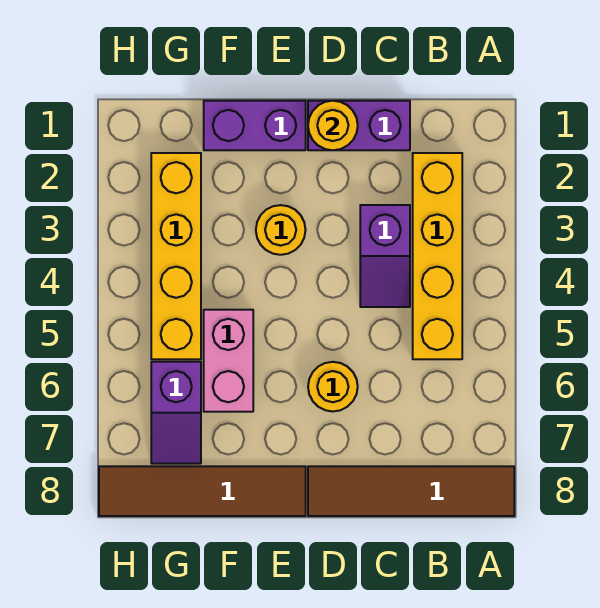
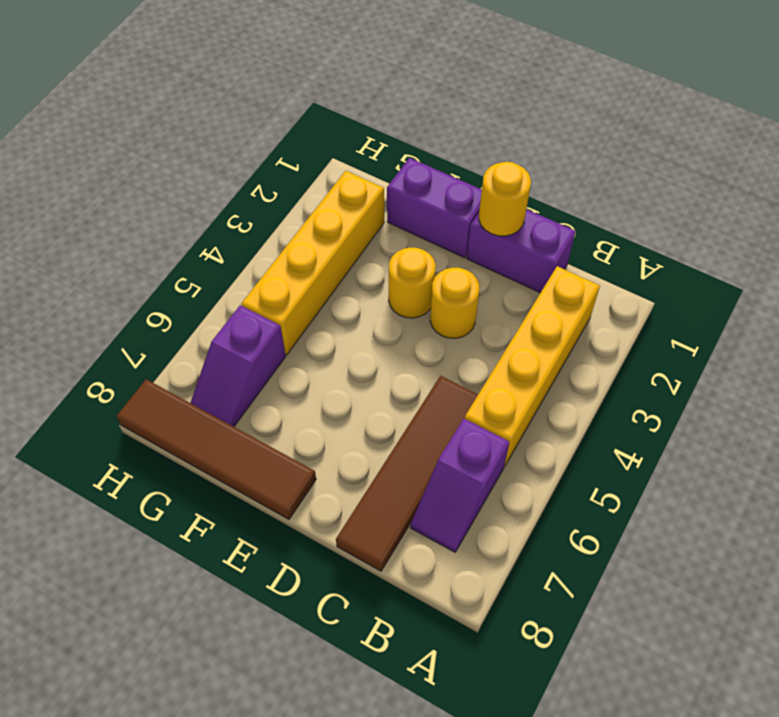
brown tile A8:D8 level 1 -> brown tile C5:C8 level 1
purple slope C3:C4 level 1 top 3 -> purple slope B6:B7 level 1 top 6
yellow round brick D6 level 1 -> yellow round brick D3 level 1
pink brick F5:F6 level 1 -> none

